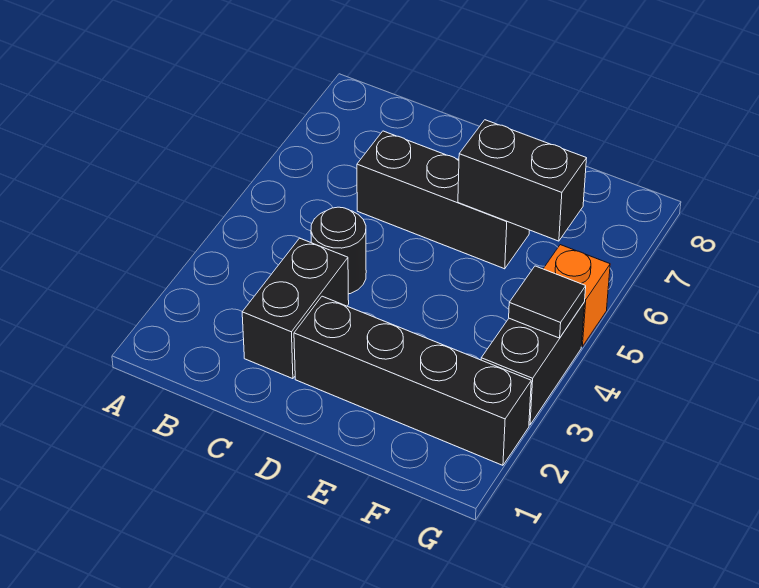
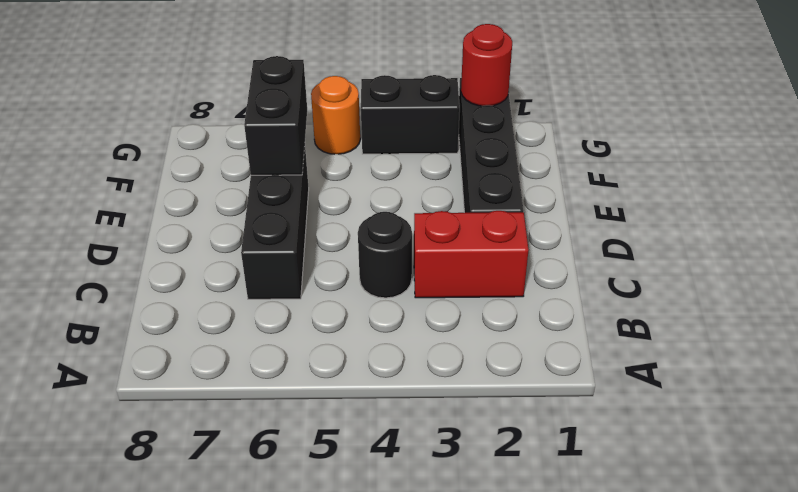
black brick C2:C3 level 1 -> red brick C2:C3 level 1
none -> red round brick G2 level 2
black tile G4 level 2 -> none
orange brick G5 level 1 -> orange round brick G5 level 1

